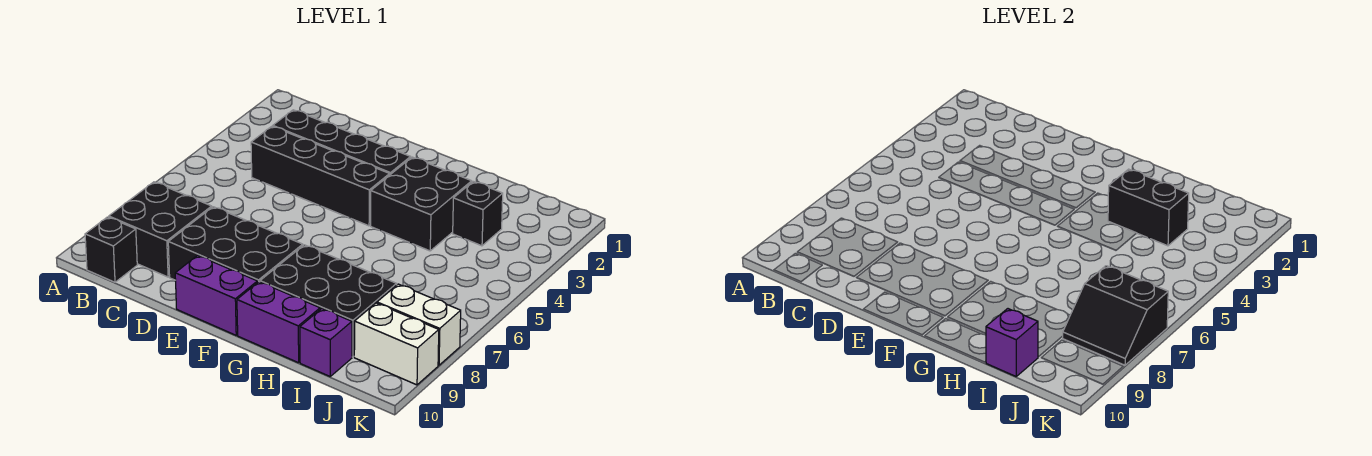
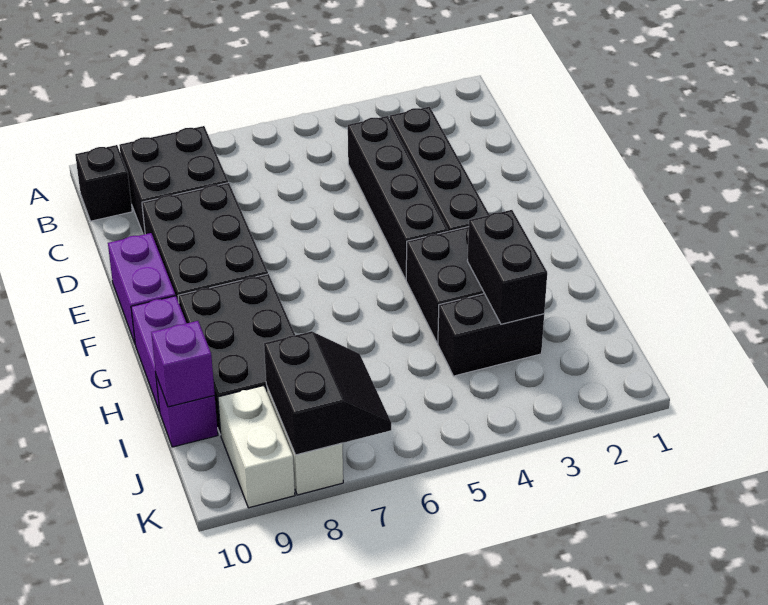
black brick I3 level 1 -> black brick I3:I4 level 1
black slope J7:K8 level 2 top 7 -> black slope J7:K8 level 2 top 8

